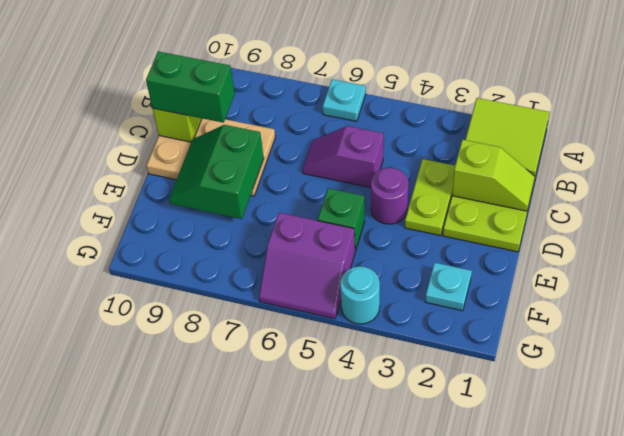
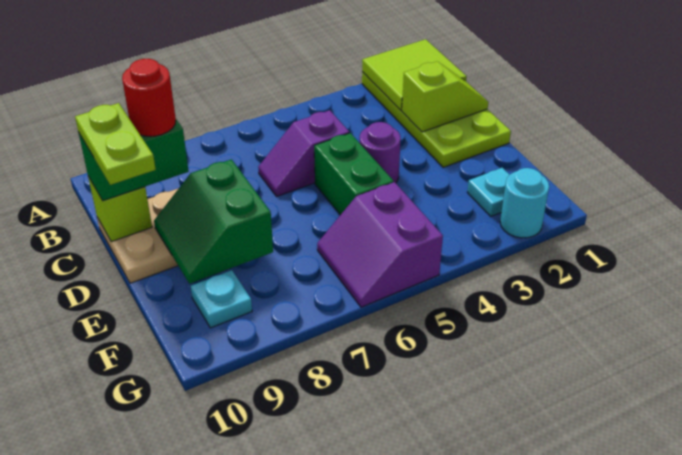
cyan plate A6 level 1 -> cyan plate F9 level 1
lime plate C3:D3 level 1 -> lime plate C10:D10 level 4
none -> red round brick C9 level 4
green brick E5 level 1 -> green brick D5:E5 level 1
purple slope F5:G6 level 1 top F -> purple slope F5:G6 level 1 top 5
cyan round brick G4 level 1 -> cyan round brick G2 level 1

